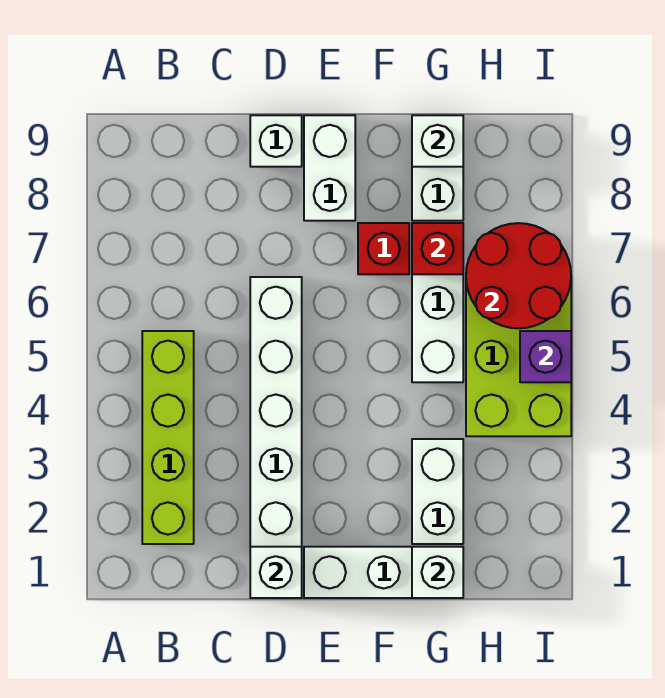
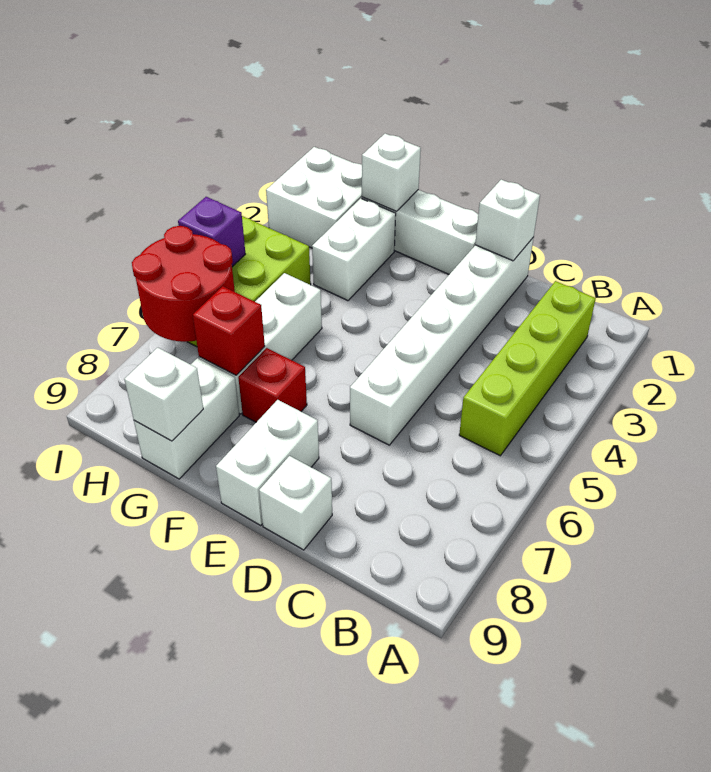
none -> white brick H1:I2 level 1

